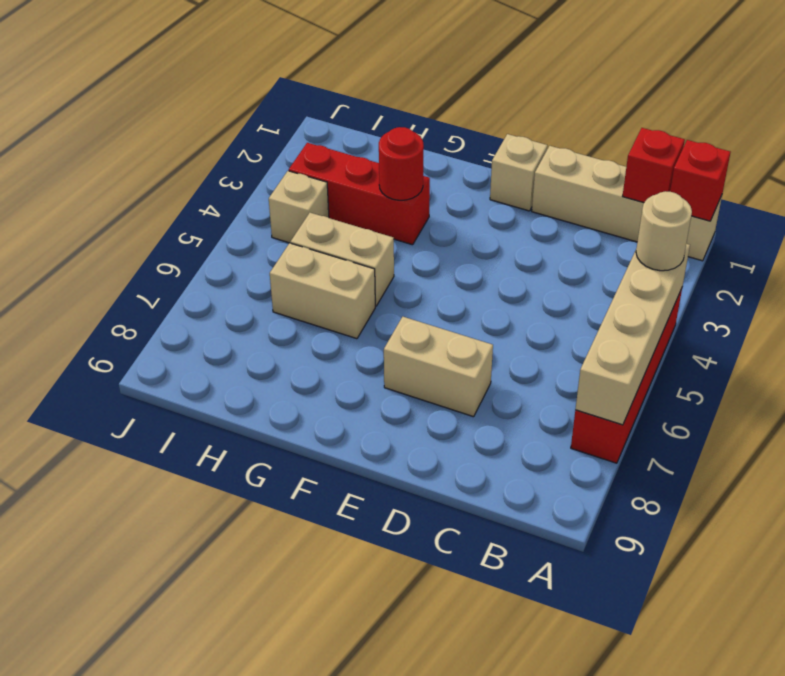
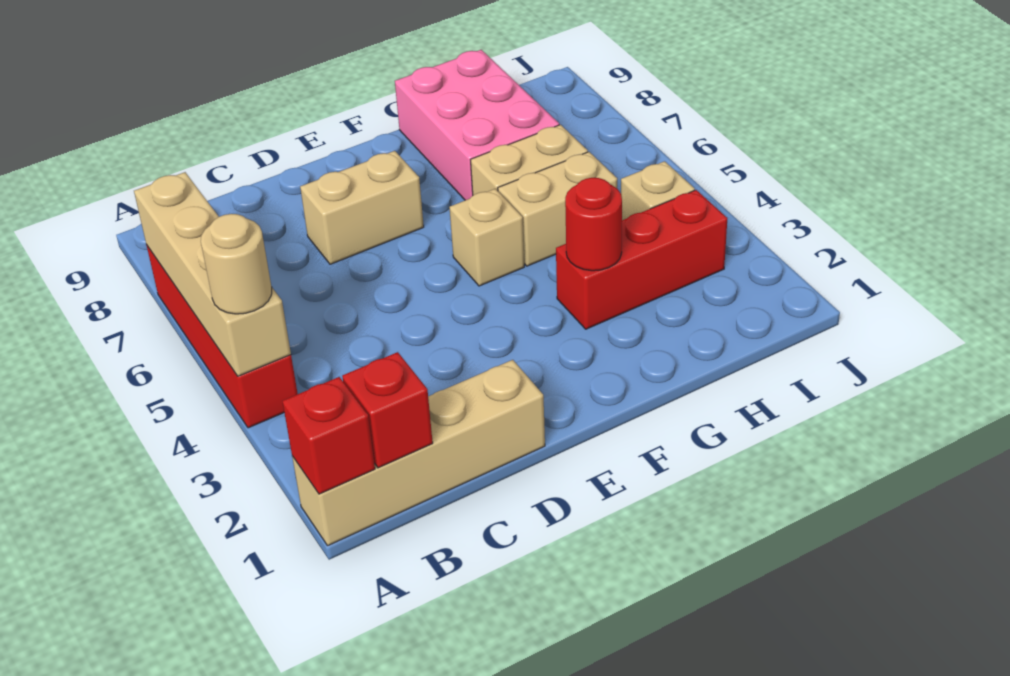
tan brick E1 level 1 -> tan brick F5 level 1
none -> pink brick G7:H9 level 1

